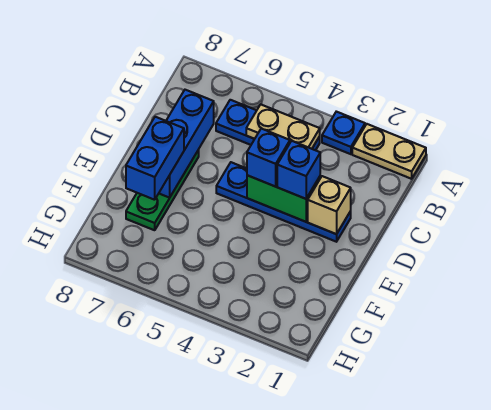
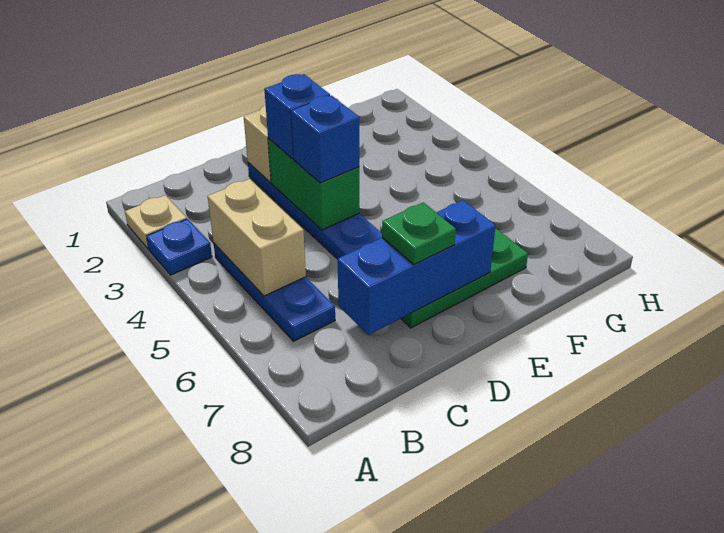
tan plate A1:A2 level 1 -> tan plate A2 level 1
tan plate B4:B5 level 2 -> tan brick B4:B5 level 2
none -> green plate D7 level 3
blue brick E7:F7 level 3 -> none

